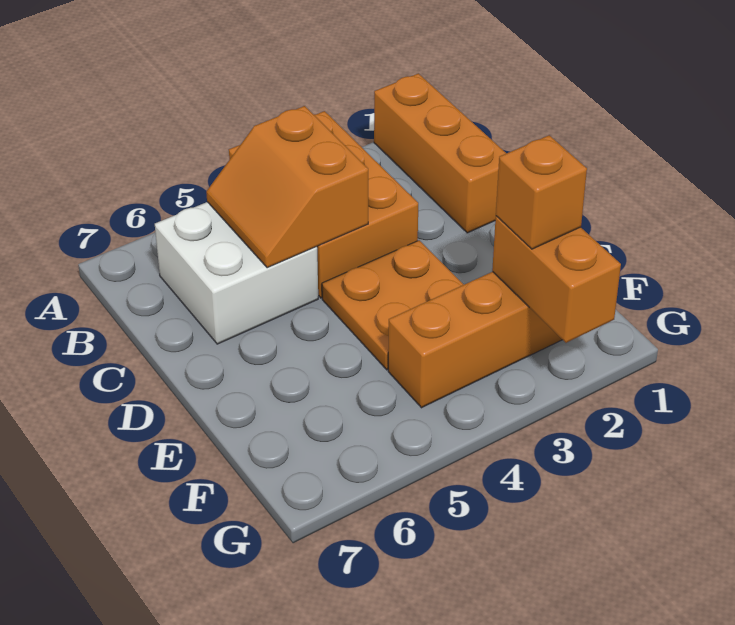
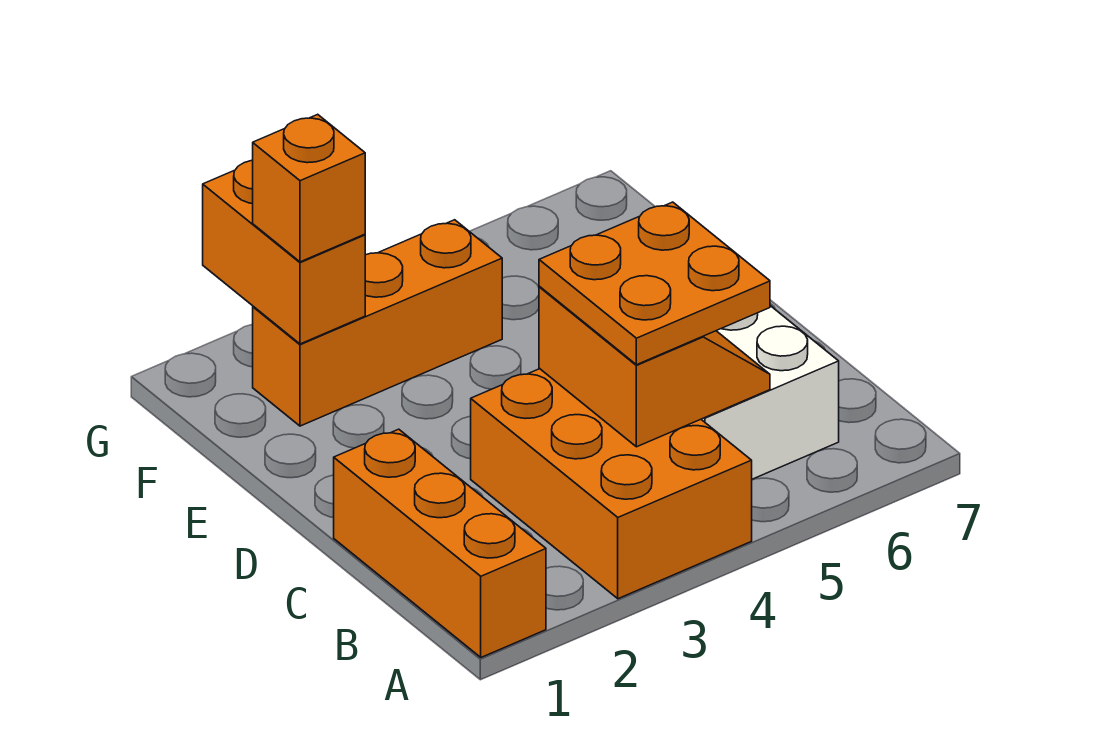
orange plate D3:E4 level 1 -> orange plate B4:C5 level 3

